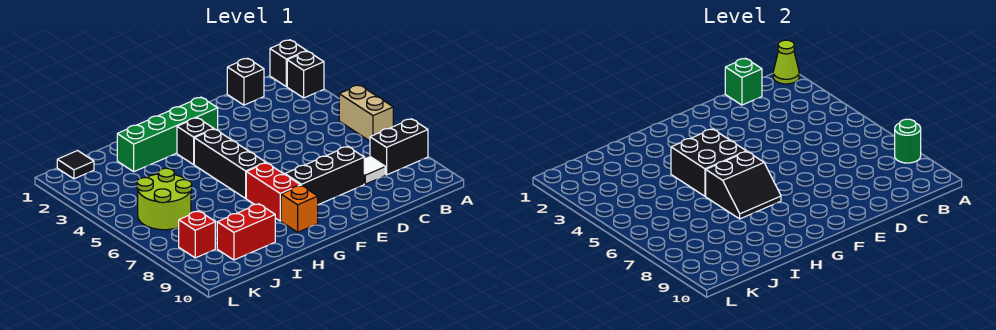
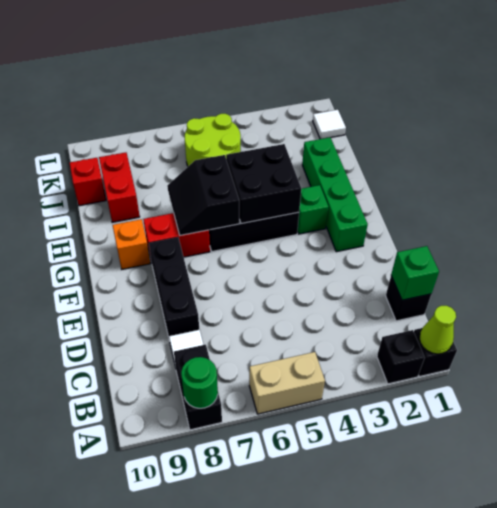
black brick G3 level 1 -> green brick G3 level 1
black tile K1 level 1 -> white tile K1 level 1
red brick K8 level 1 -> red brick J10 level 1

